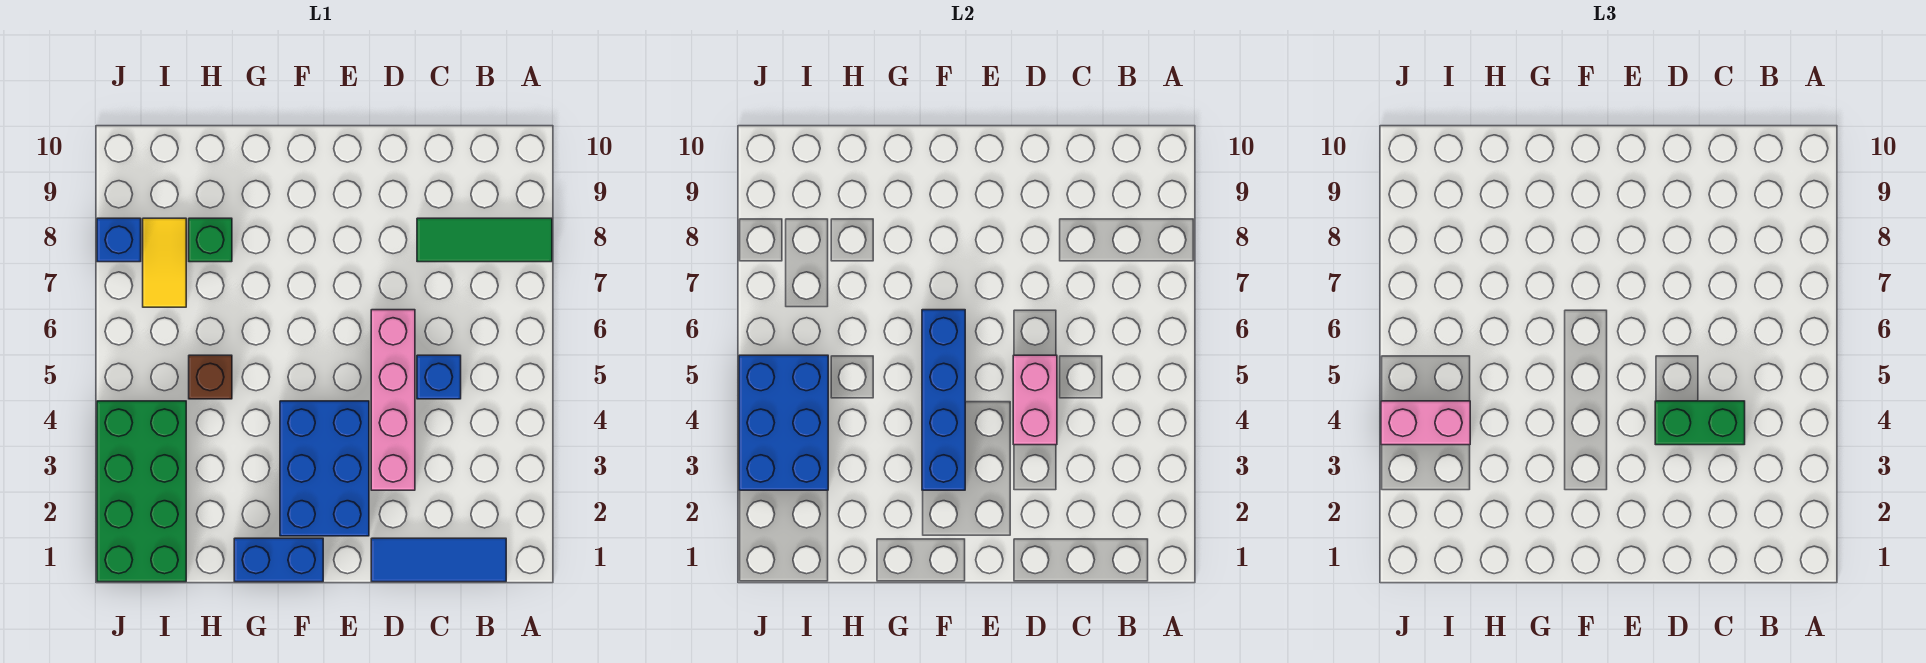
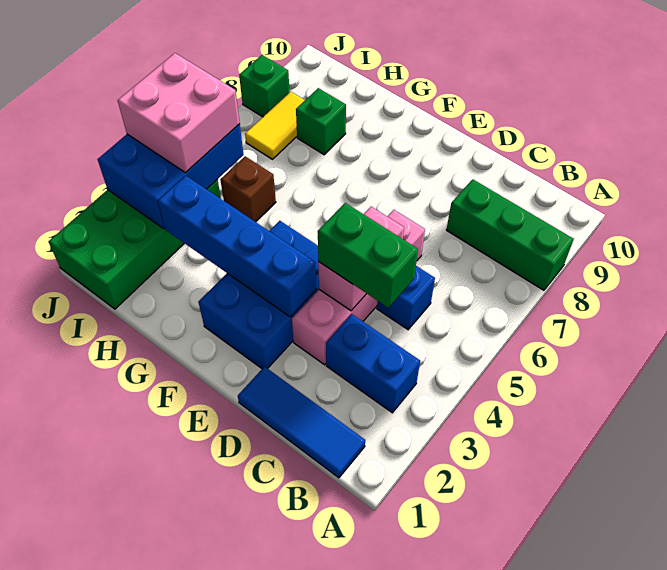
green tile A8:C8 level 1 -> green brick A8:C8 level 1
blue brick F1:G1 level 1 -> blue brick B3:C3 level 1
blue brick F3:F6 level 2 -> blue brick E3:H3 level 2
pink brick I4:J4 level 3 -> pink brick I4:J5 level 3
blue brick J8 level 1 -> green brick J8 level 1

